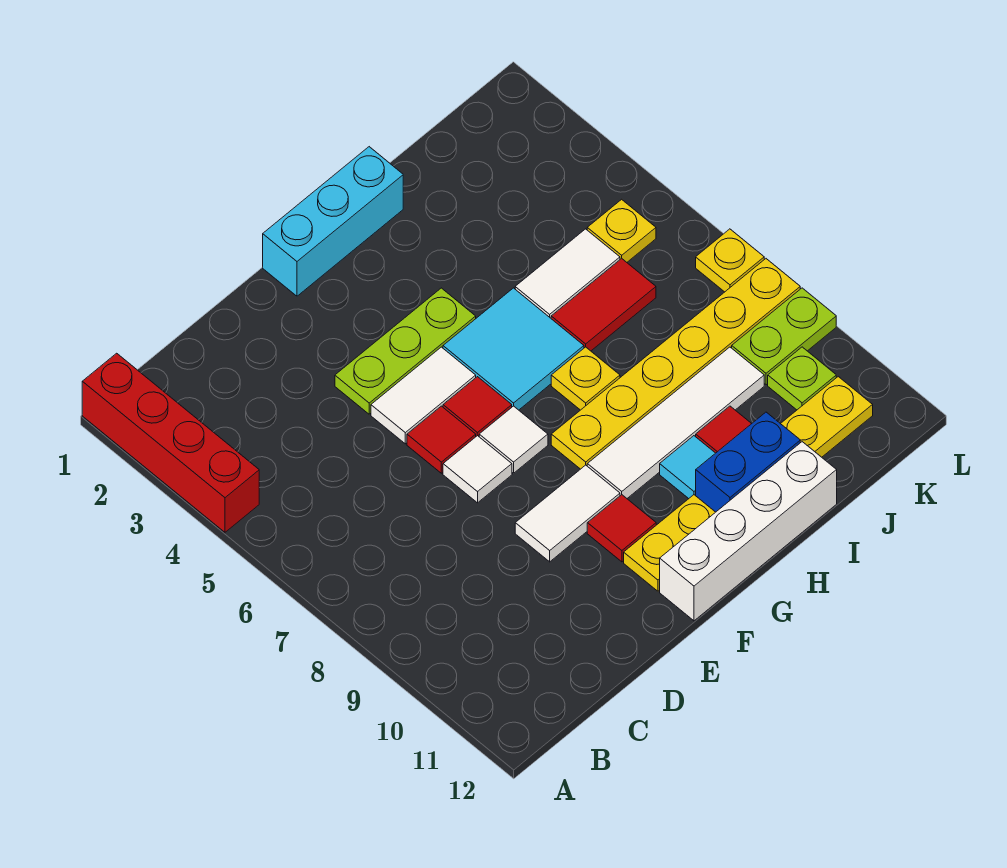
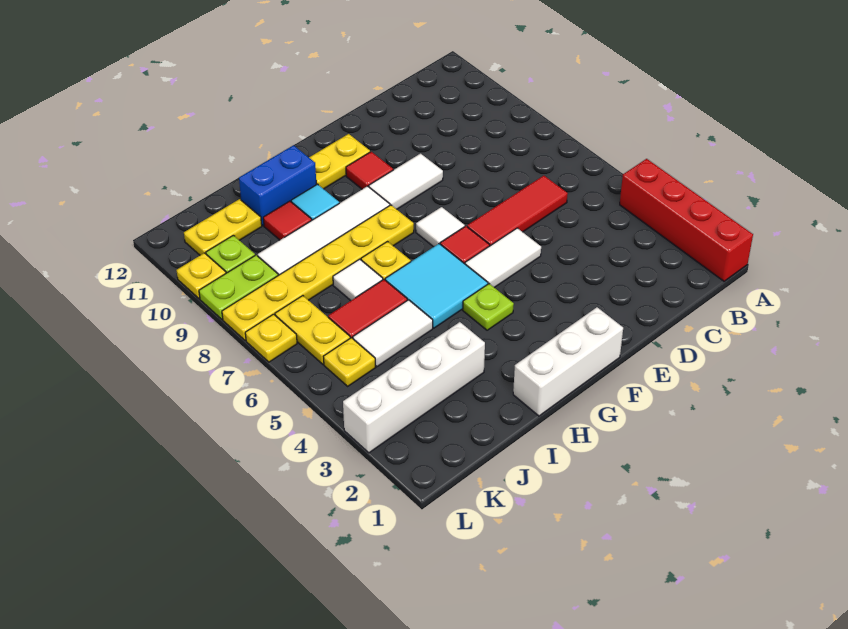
lime plate E4:G4 level 1 -> lime plate G4 level 1
red tile E6 level 1 -> red tile C6:E6 level 1
white tile E7 level 1 -> white tile I7 level 1
cyan brick F1:H1 level 1 -> white brick F1:H1 level 1
white brick F12:I12 level 1 -> white brick I3:L3 level 1
none -> yellow plate K6:K7 level 1
none -> yellow plate L10 level 1

